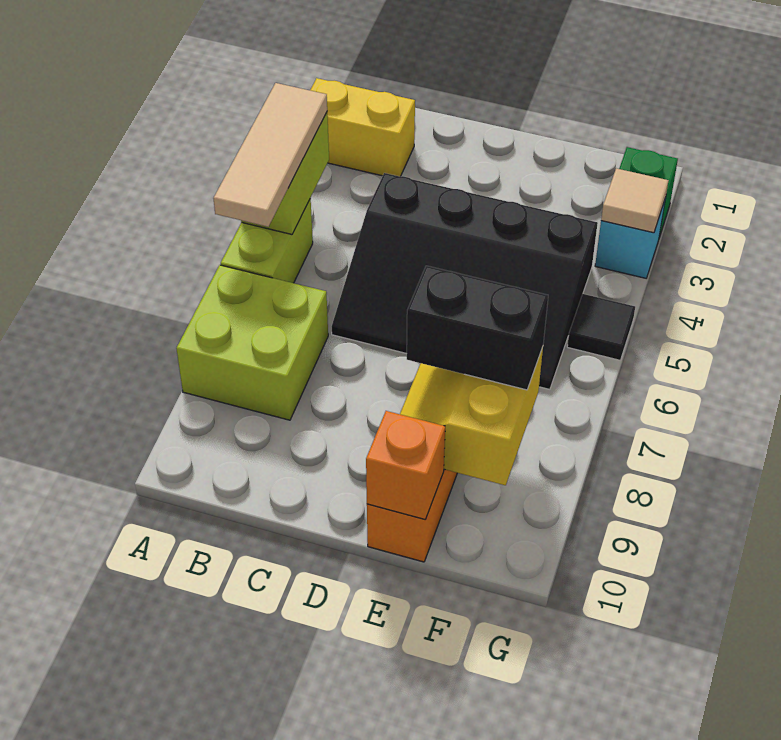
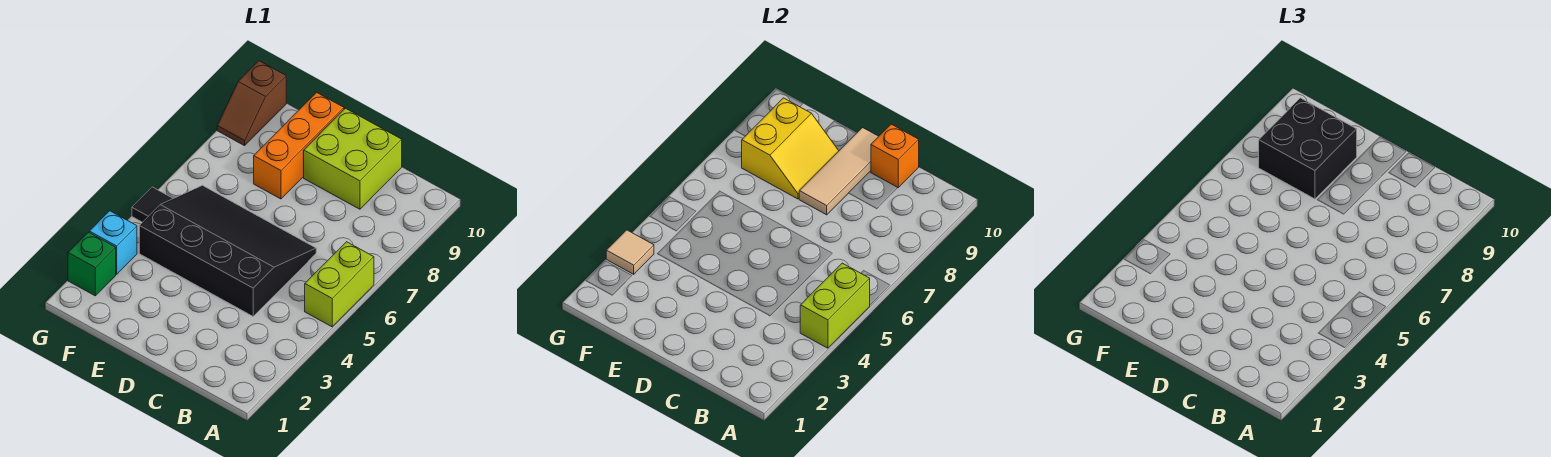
yellow brick A2:B2 level 1 -> none
tan tile A4:A6 level 3 -> tan tile D8:D10 level 2
lime brick A7:B8 level 1 -> lime brick C9:D10 level 1
black brick E8:F8 level 3 -> black brick E8:F9 level 3
orange brick E10 level 2 -> orange brick C10 level 2
none -> brown slope G9:G10 level 1 top 10

